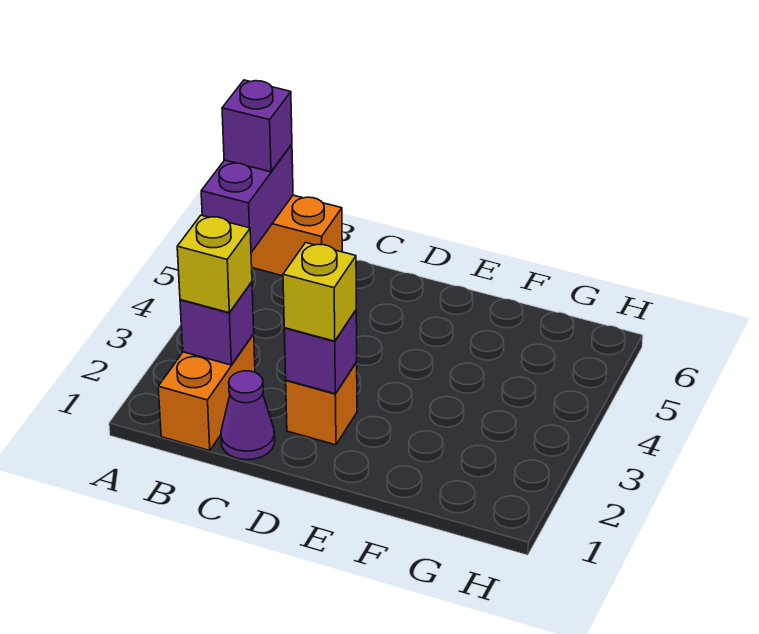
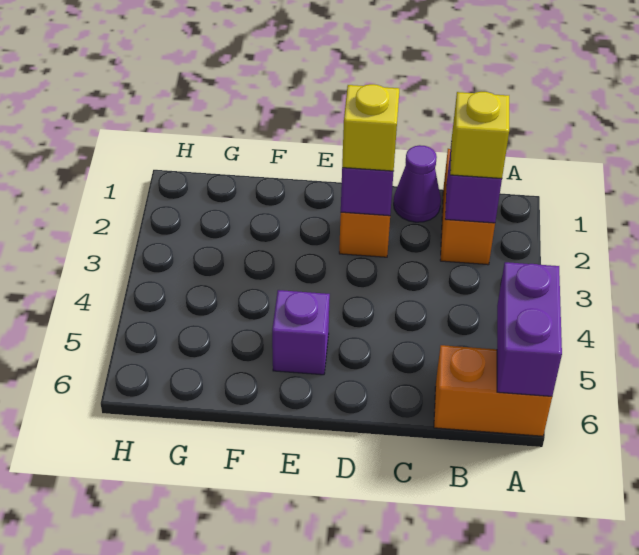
purple brick A6 level 3 -> purple brick E5 level 1

